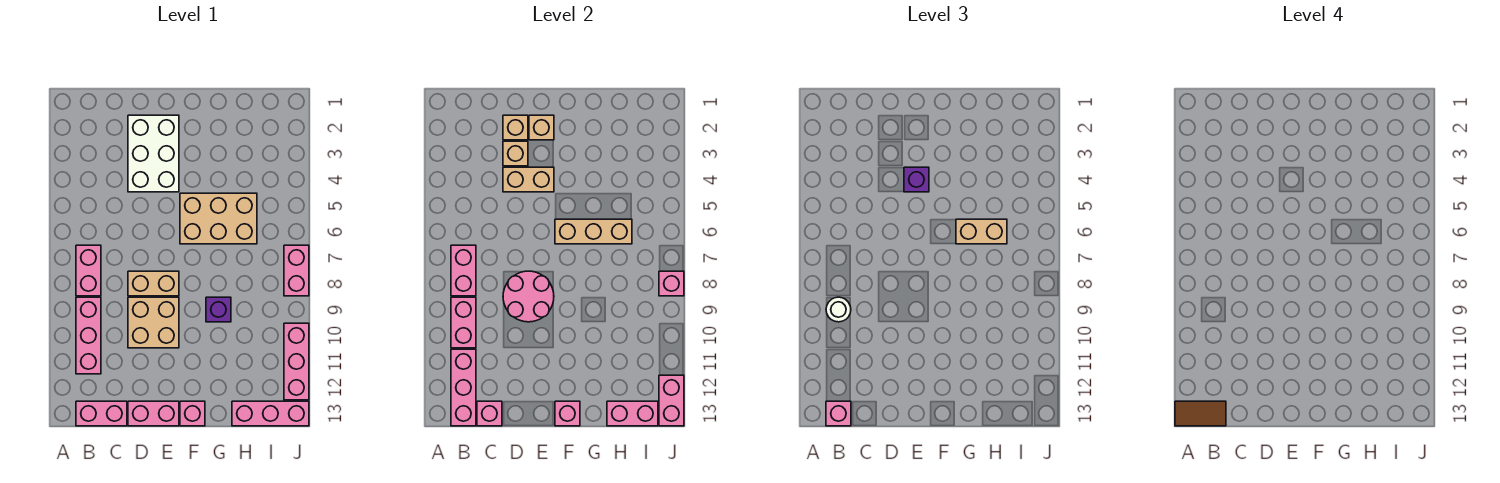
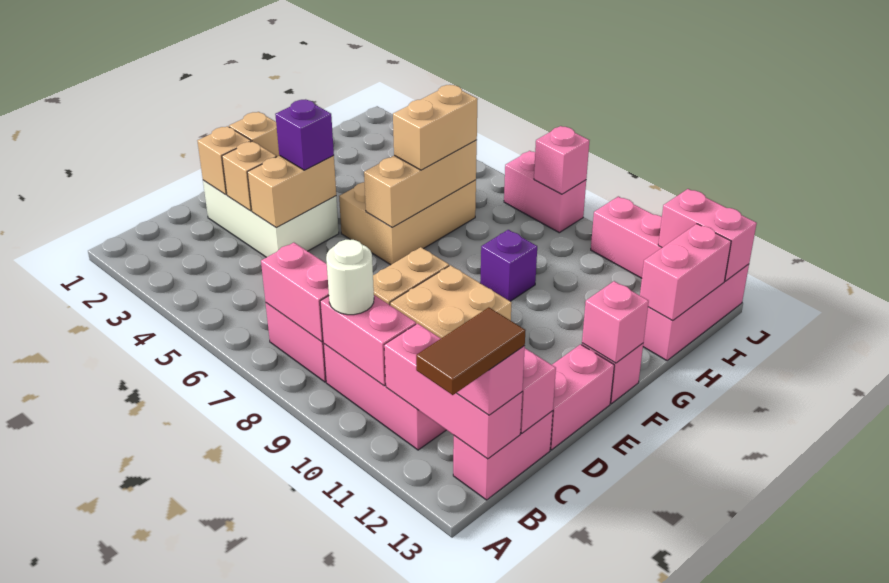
pink round brick D8:E9 level 2 -> none

